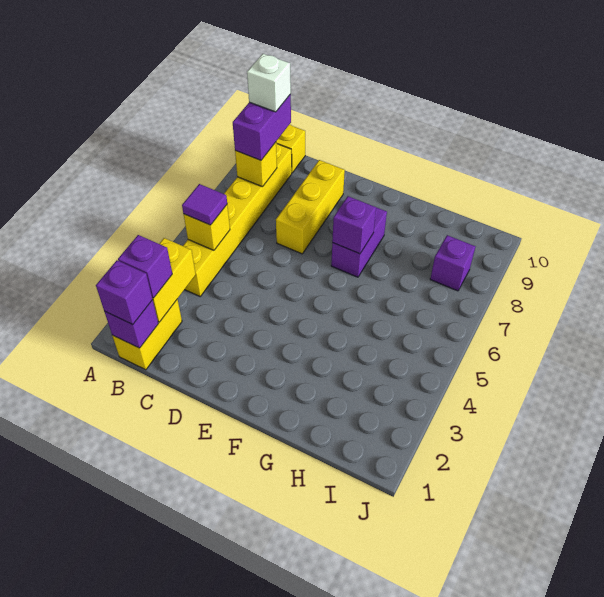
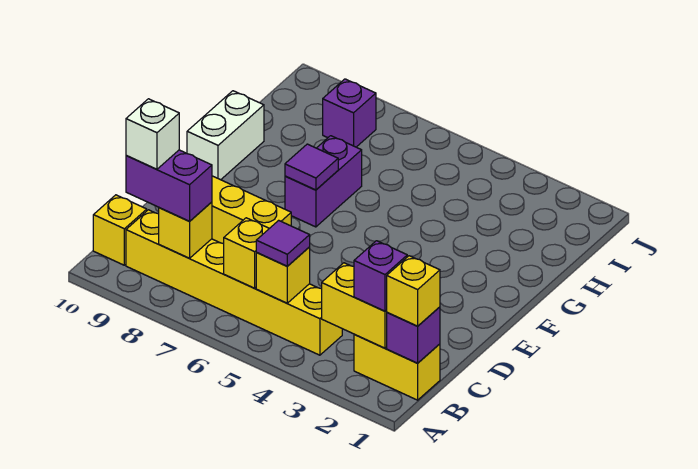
purple brick B1 level 3 -> yellow brick B1 level 3
none -> yellow brick B6 level 2
purple brick F7:F8 level 1 -> purple brick F7:G7 level 1
purple brick F7 level 2 -> purple tile F7 level 2
none -> white brick F10:G10 level 1

